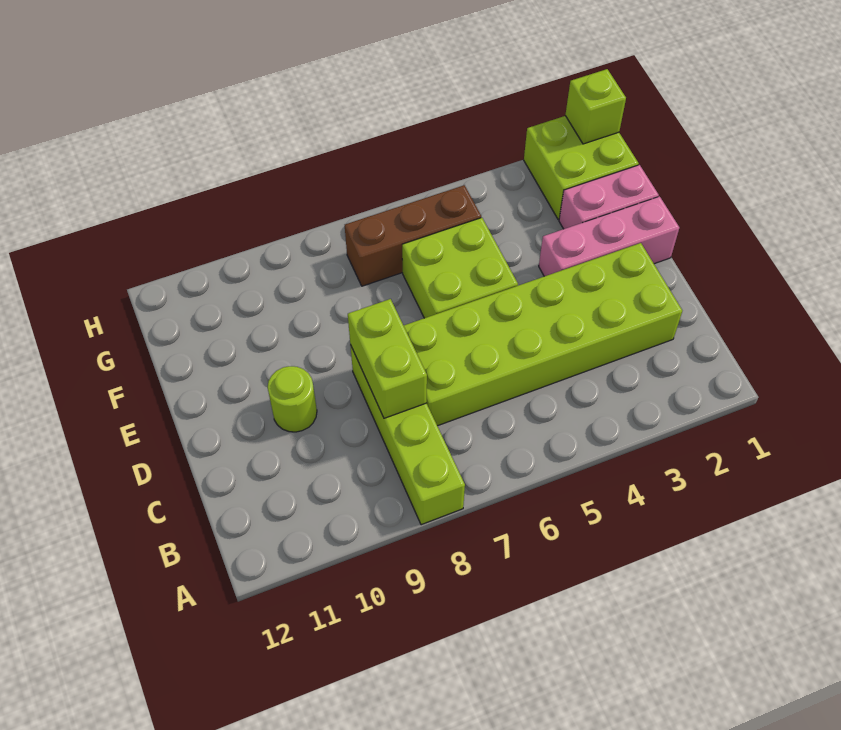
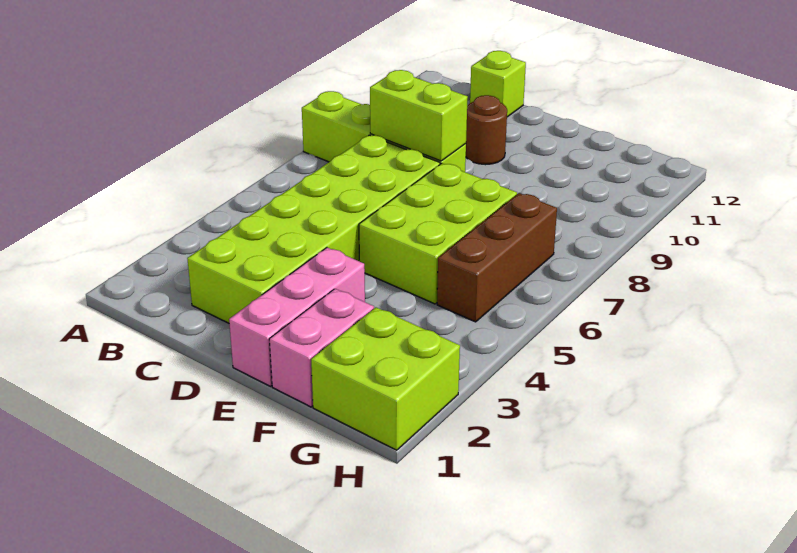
lime round brick D10 level 1 -> brown round brick D10 level 1
lime brick E5:F6 level 1 -> lime brick E5:F7 level 1
lime brick H1 level 2 -> lime brick C12 level 1

